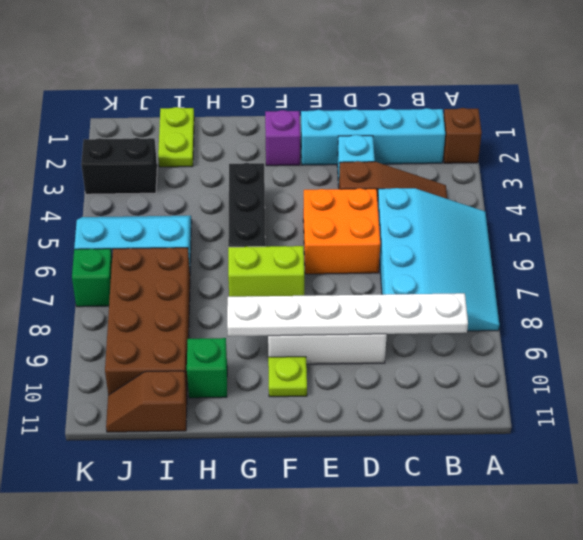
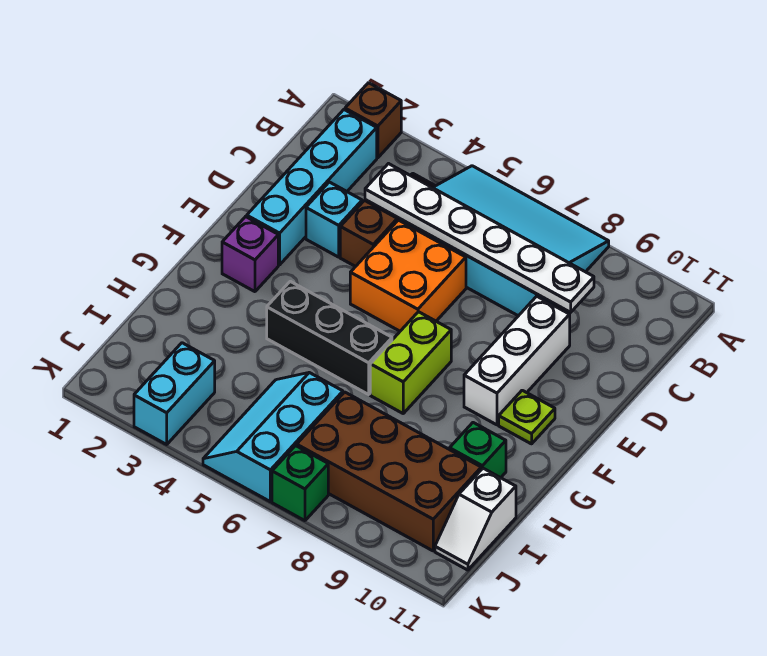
white plate B9:G9 level 2 -> white plate C4:C9 level 2
lime plate I1:I2 level 1 -> none
brown slope I11:J11 level 1 top I -> white slope I11:J11 level 1 top I
black brick J3:K3 level 1 -> cyan brick J3:K3 level 1

